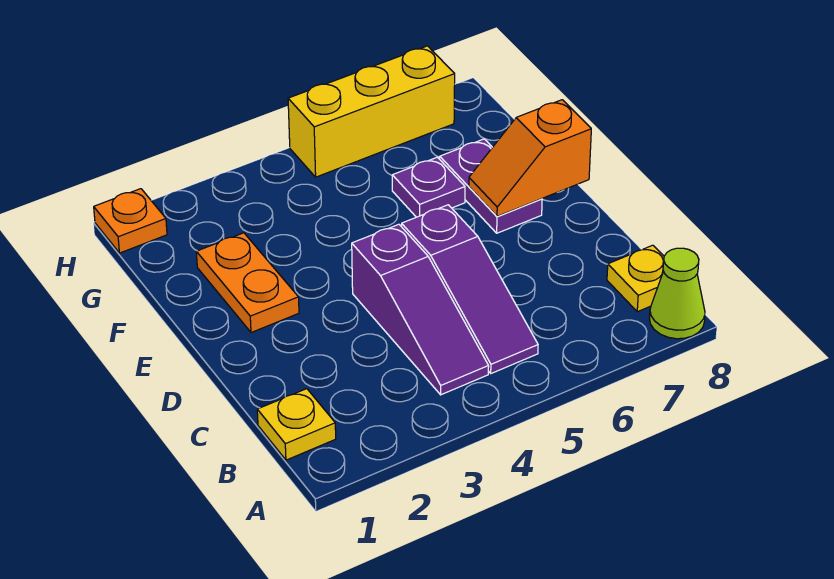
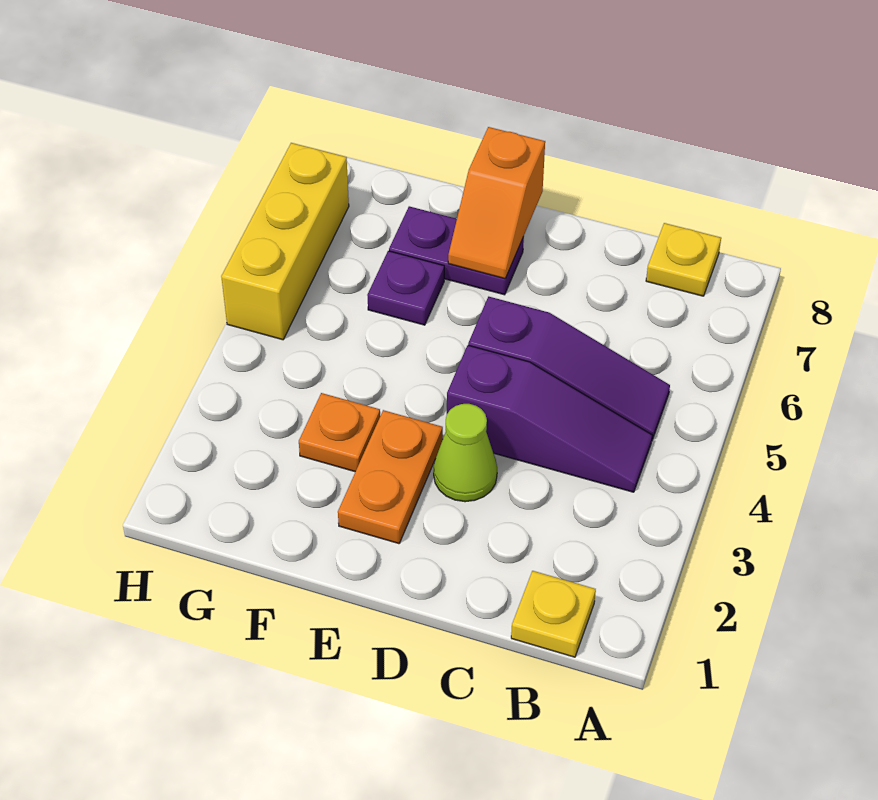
lime cone A8 level 1 -> lime cone D3 level 1
orange plate E2:F2 level 1 -> orange plate E2:E3 level 1
orange plate H1 level 1 -> orange plate F3 level 1

